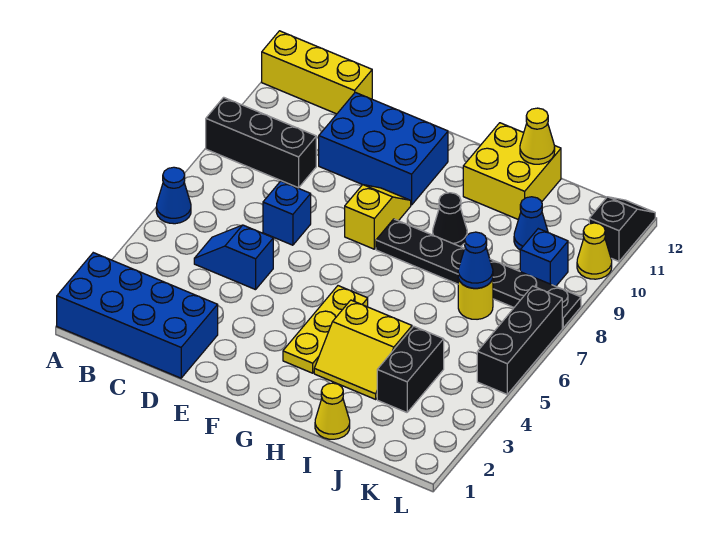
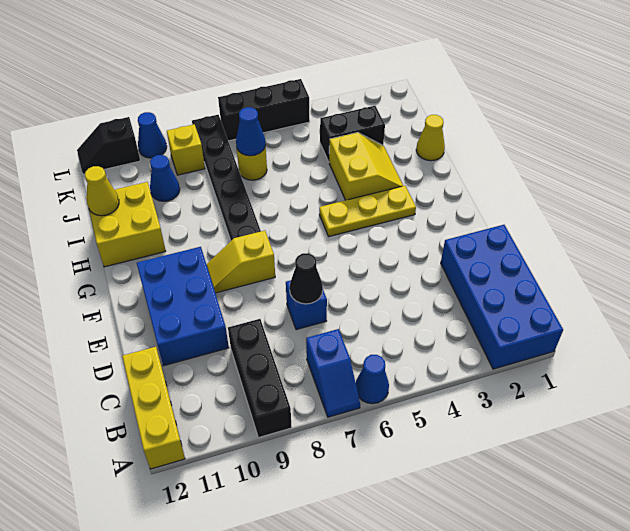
blue slope C5:D5 level 1 top D -> blue slope A7:B7 level 1 top B
black cone H9 level 1 -> black cone D7 level 2
blue brick K9 level 1 -> yellow brick K9 level 1
yellow cone L10 level 1 -> blue cone L10 level 1

